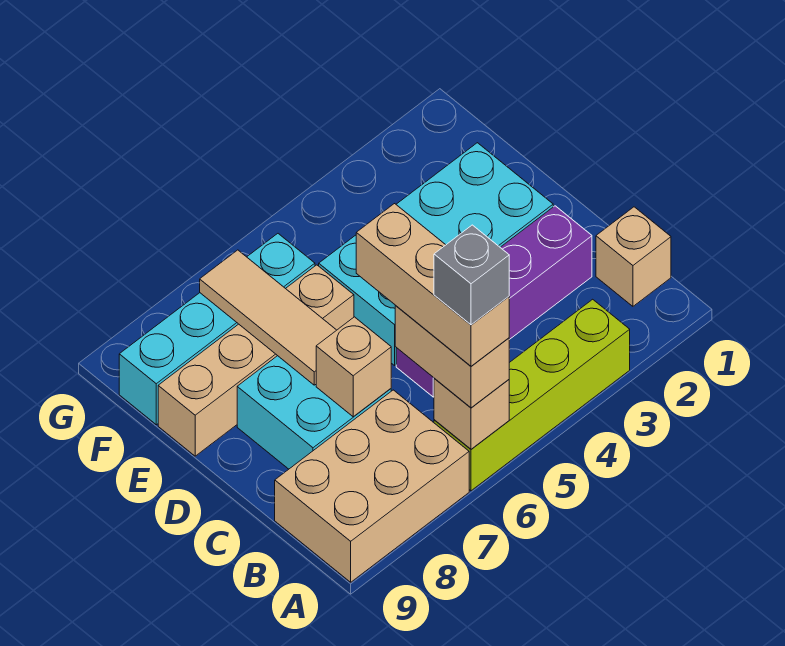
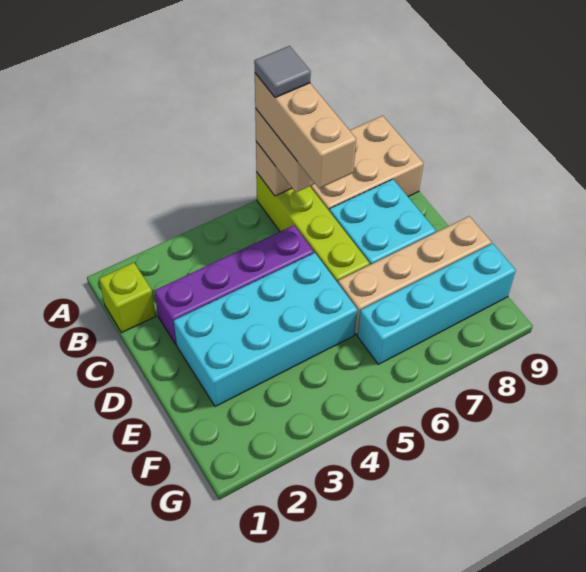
lime brick A3:A6 level 1 -> lime brick A6:D6 level 1
grey brick A6 level 5 -> grey tile A6 level 5
tan brick B1 level 1 -> lime brick B1 level 1
tan brick C7 level 2 -> none
tan tile D7:F7 level 2 -> none

